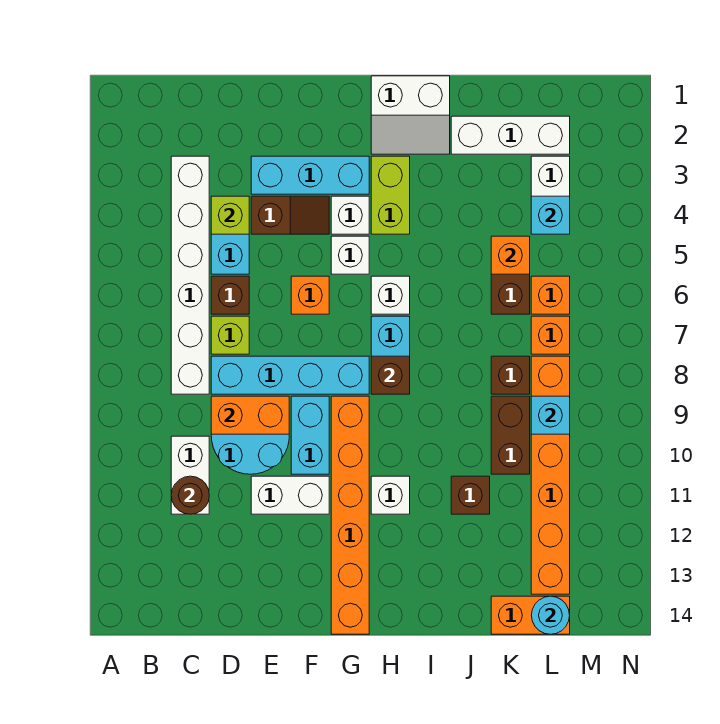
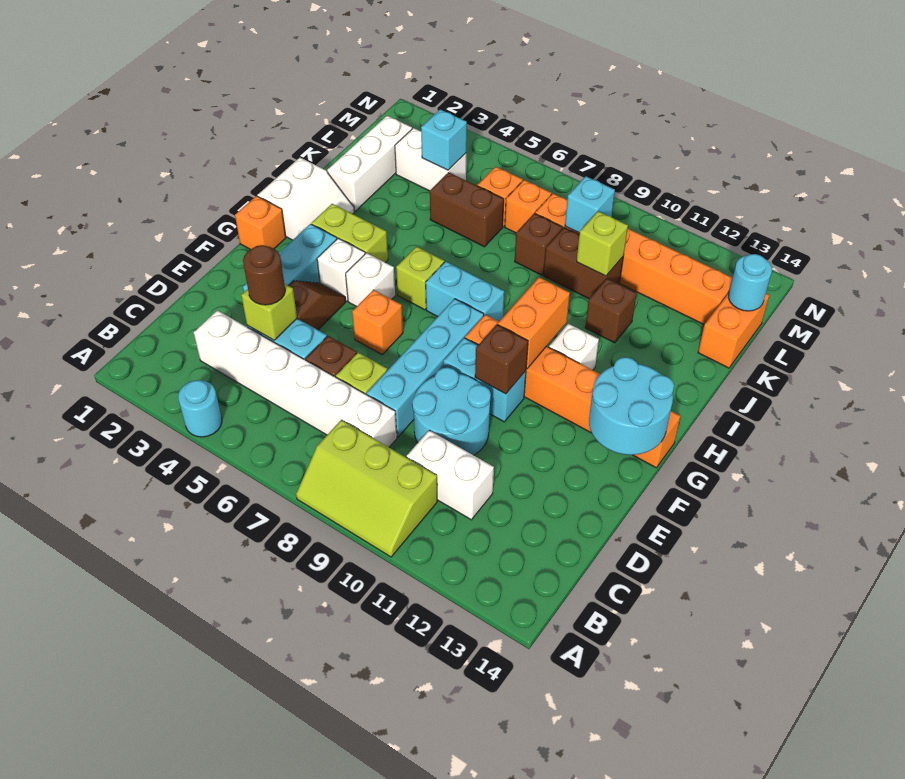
none -> cyan round brick A4 level 1
none -> lime slope A8:B10 level 1 top B
brown round brick C11 level 2 -> brown round brick D4 level 3
orange brick D9:E9 level 2 -> orange brick G10:H10 level 2
white brick E11:F11 level 1 -> none
none -> cyan round brick F13:G14 level 2
white brick H6 level 1 -> lime brick H6 level 1
brown brick H8 level 2 -> brown brick F10 level 2
orange brick K5 level 2 -> orange brick G1 level 1
none -> lime brick K10 level 2

